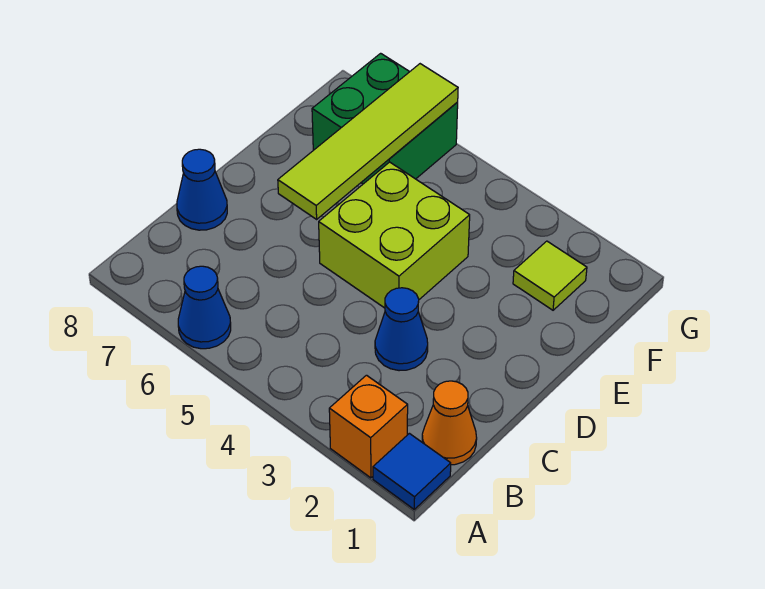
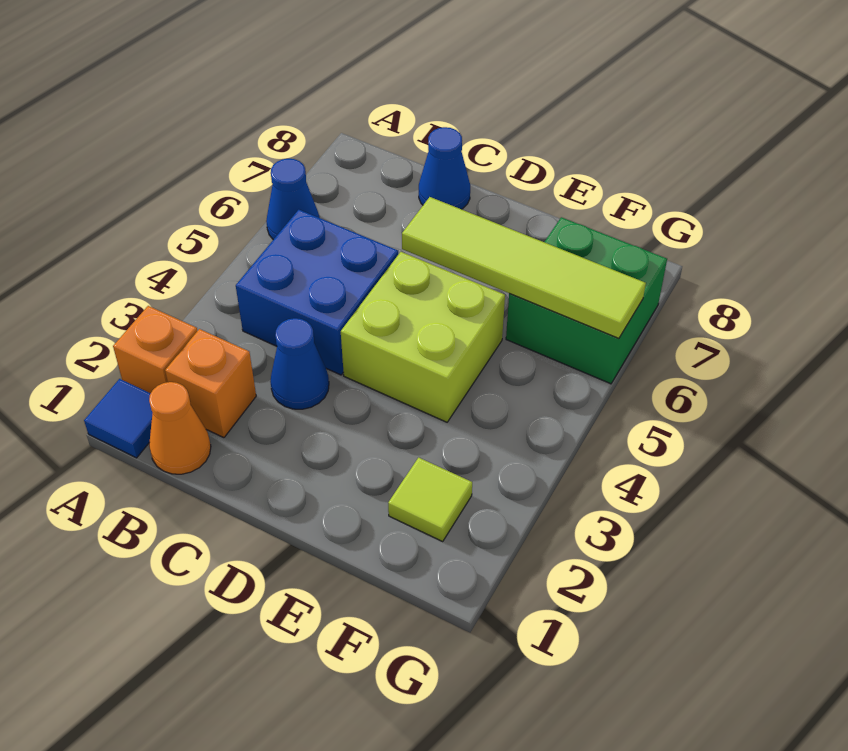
none -> orange brick B2 level 1
none -> blue brick B4:C5 level 1

